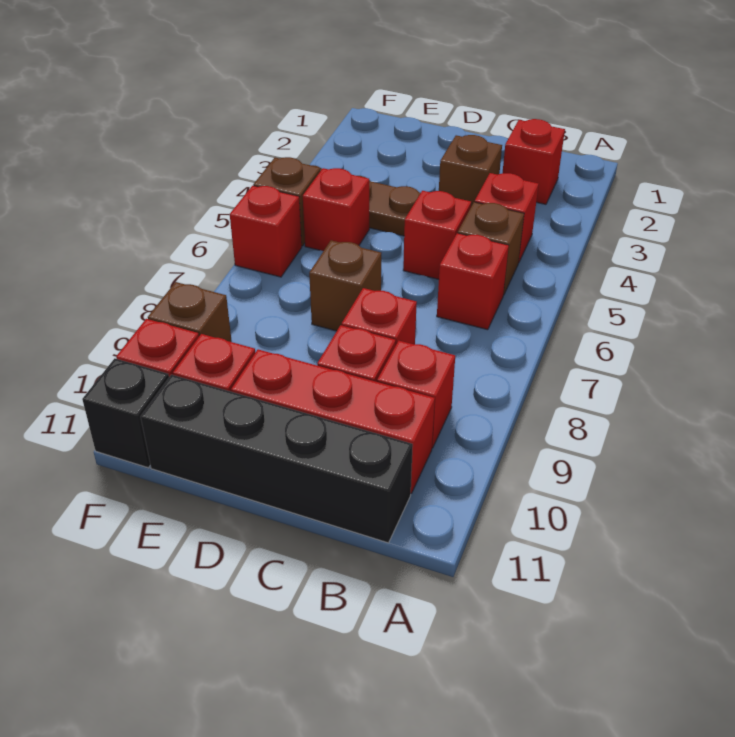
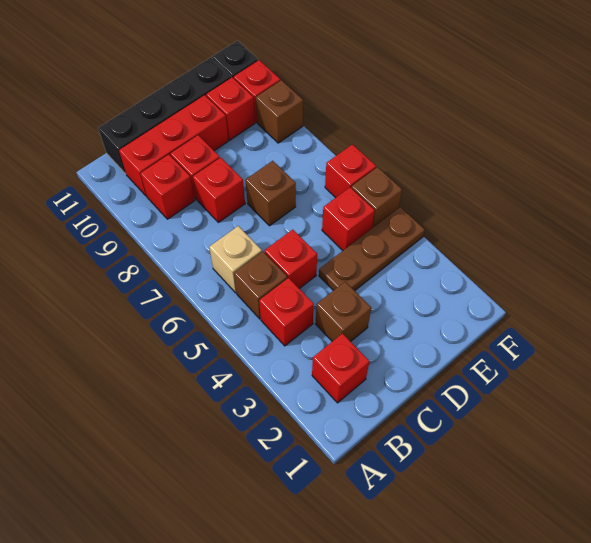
red brick B6 level 1 -> tan brick B6 level 1

